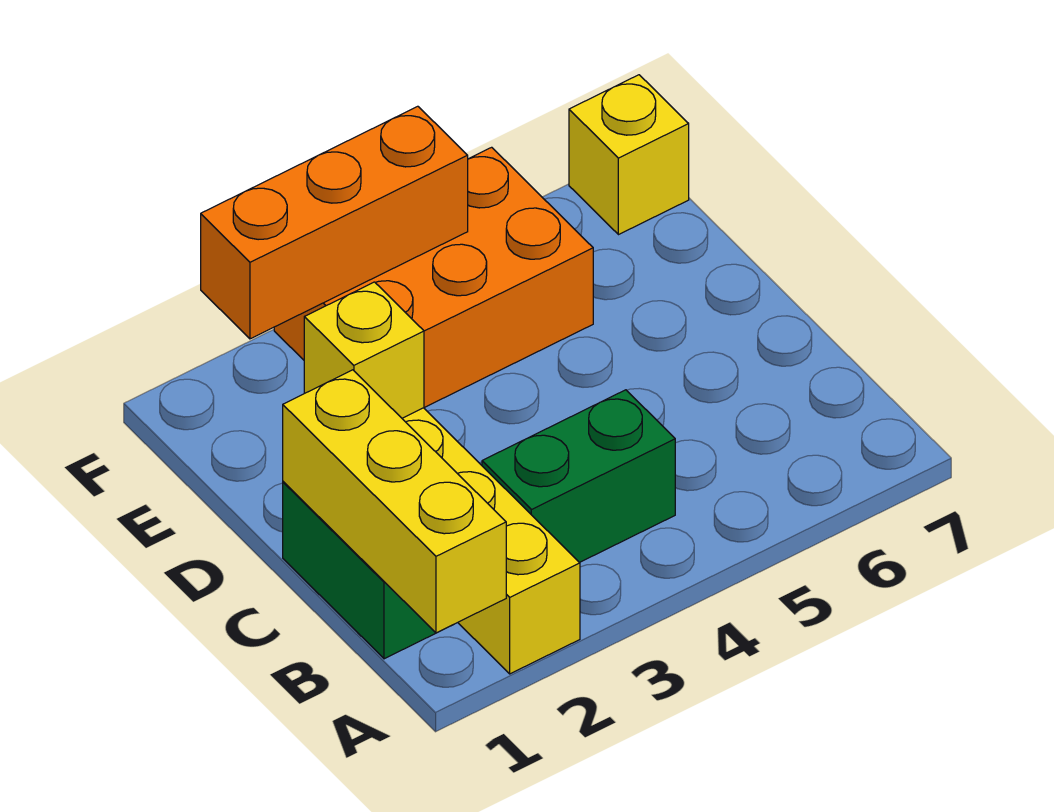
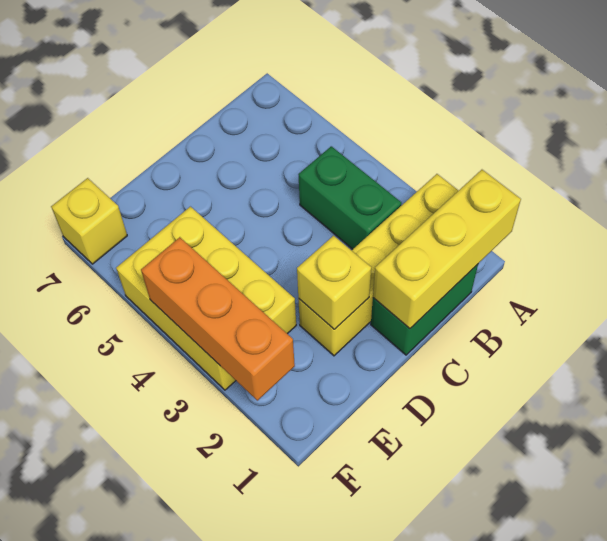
orange brick E3:F5 level 1 -> yellow brick E3:F5 level 1

